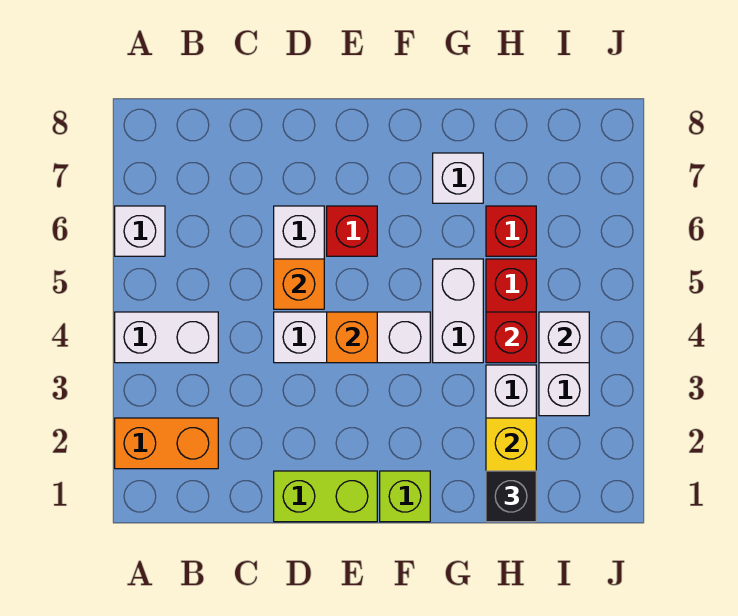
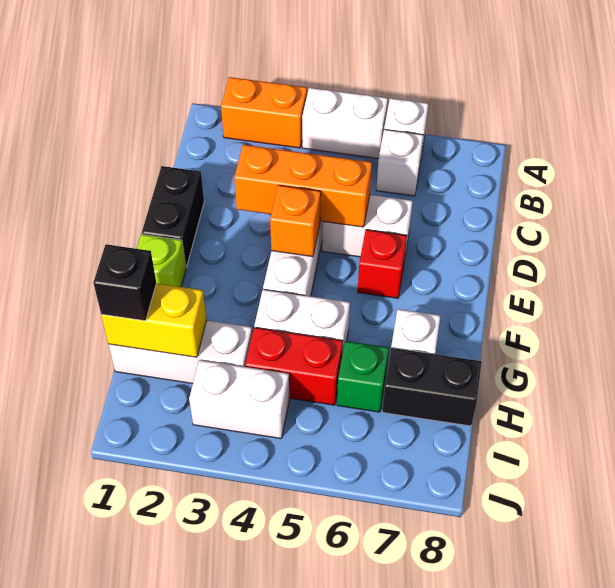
orange brick A2:B2 level 1 -> orange brick A2:A3 level 1
white brick A4:B4 level 1 -> white brick A4:A5 level 1
lime brick D1:E1 level 1 -> black brick D1:E1 level 1
orange brick D5 level 2 -> orange brick D3:D5 level 2
red brick H4 level 2 -> none
red brick H6 level 1 -> green brick H6 level 1
none -> black brick H7:H8 level 1
white brick I4 level 2 -> white brick B6 level 1

